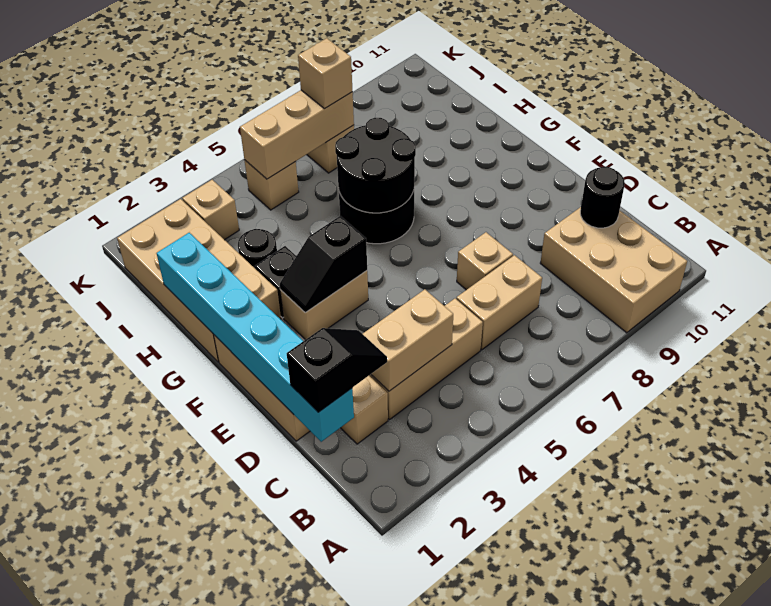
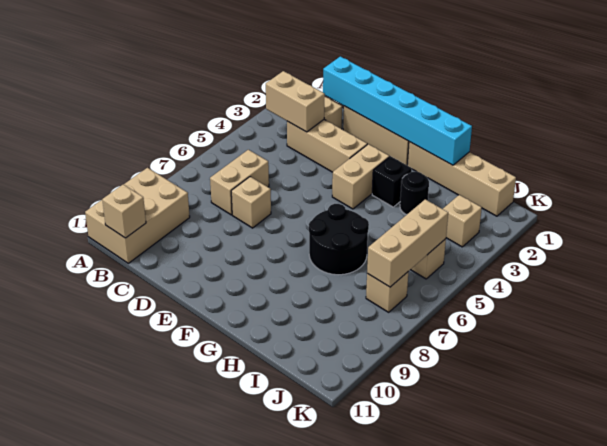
tan brick A9:C10 level 1 -> tan brick A9:B11 level 1
black slope C1:C2 level 3 top 1 -> none
tan brick C3:C5 level 1 -> tan brick C3:E3 level 1
tan brick C3:C4 level 2 -> tan brick B3:C3 level 2
black round brick C10 level 2 -> none
black slope F3:F4 level 2 top 4 -> none
tan brick G1:J2 level 1 -> tan brick G1:J1 level 1
black round brick G6:H7 level 2 -> none
tan brick J7 level 3 -> tan brick B11 level 2

